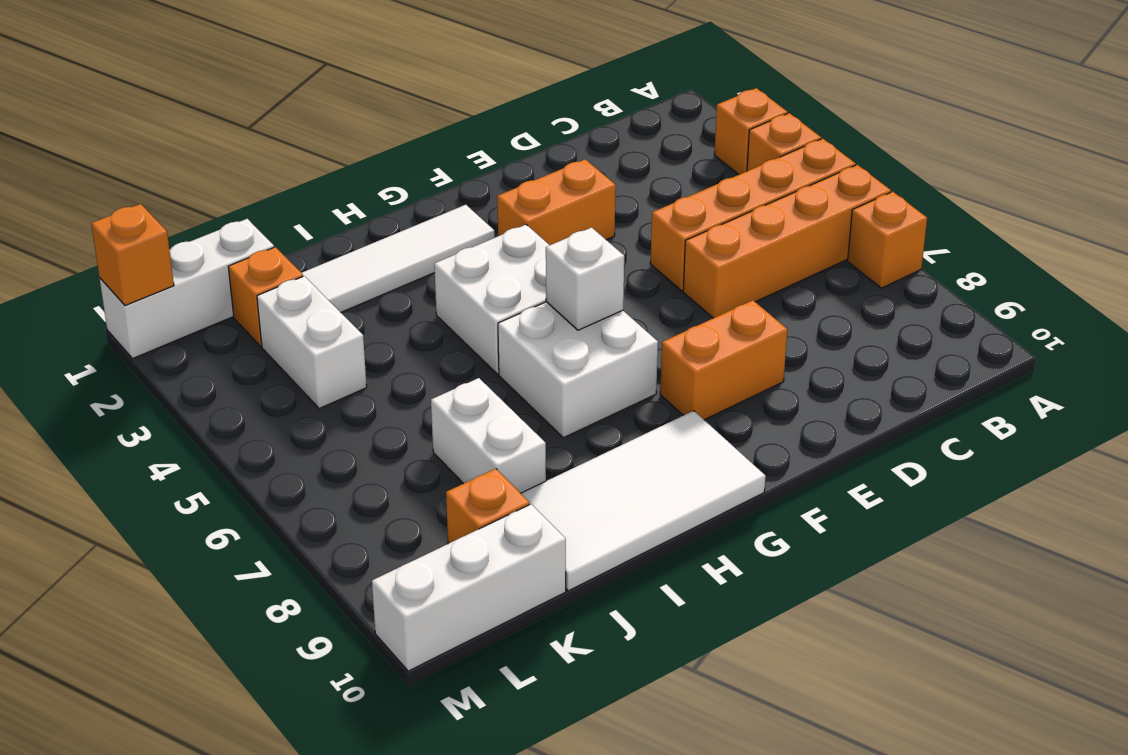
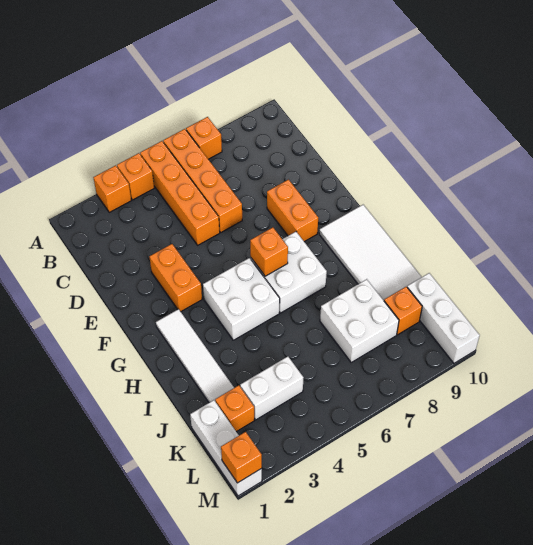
white brick G6 level 2 -> orange brick G6 level 2
white brick J7:J8 level 1 -> white brick J7:K8 level 1

